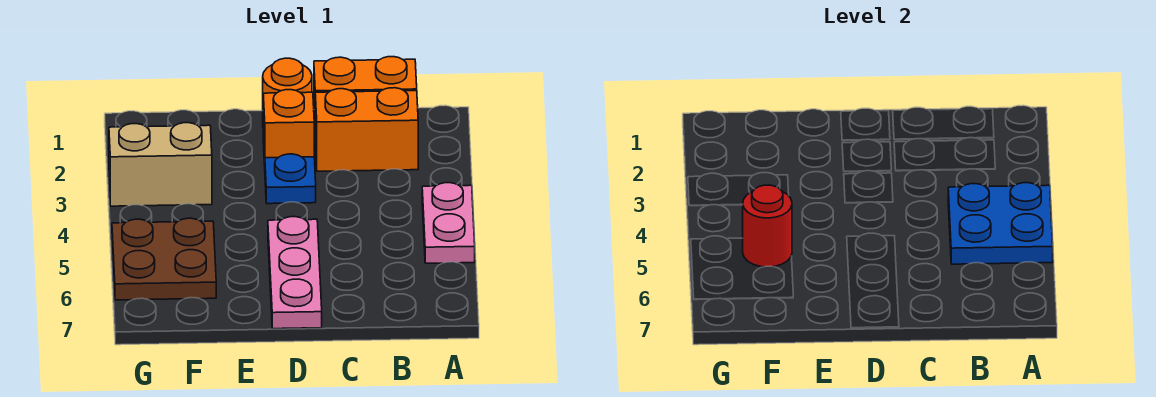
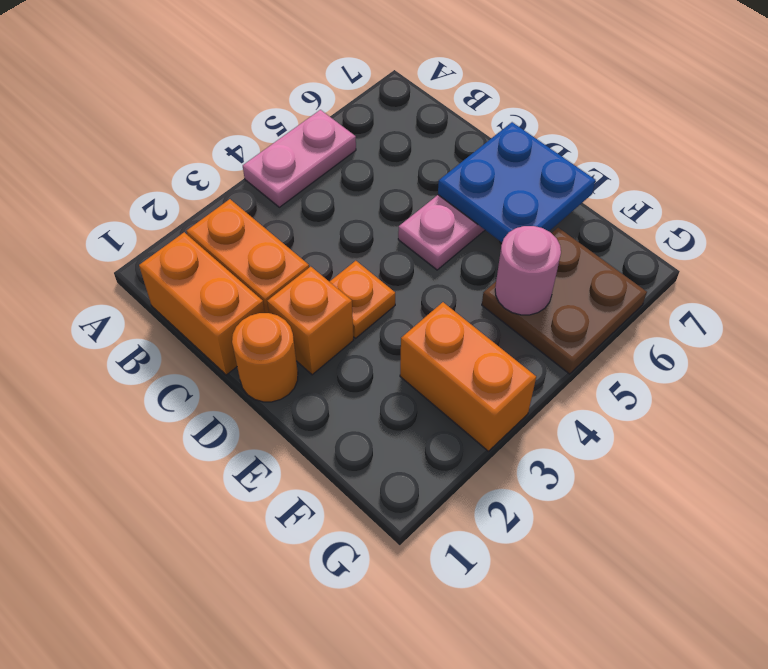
blue plate A4:B5 level 2 -> blue plate D6:E7 level 2
blue plate D3 level 1 -> orange plate D3 level 1
tan brick F3:G3 level 1 -> orange brick F3:G3 level 1
red round brick F5 level 2 -> pink round brick F5 level 2

